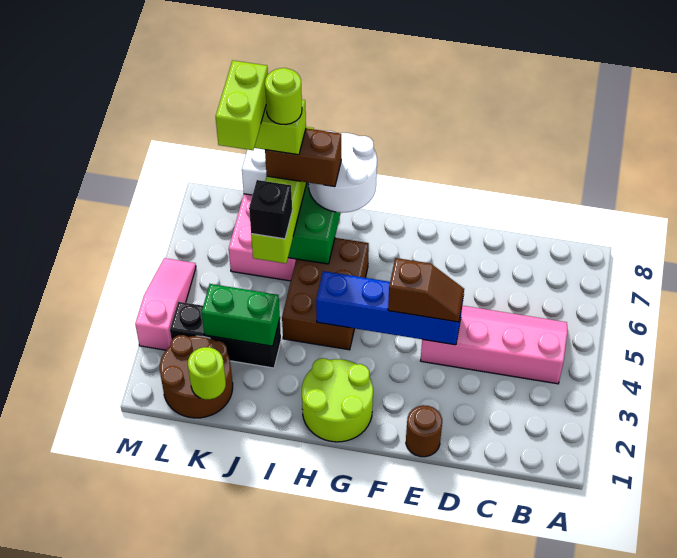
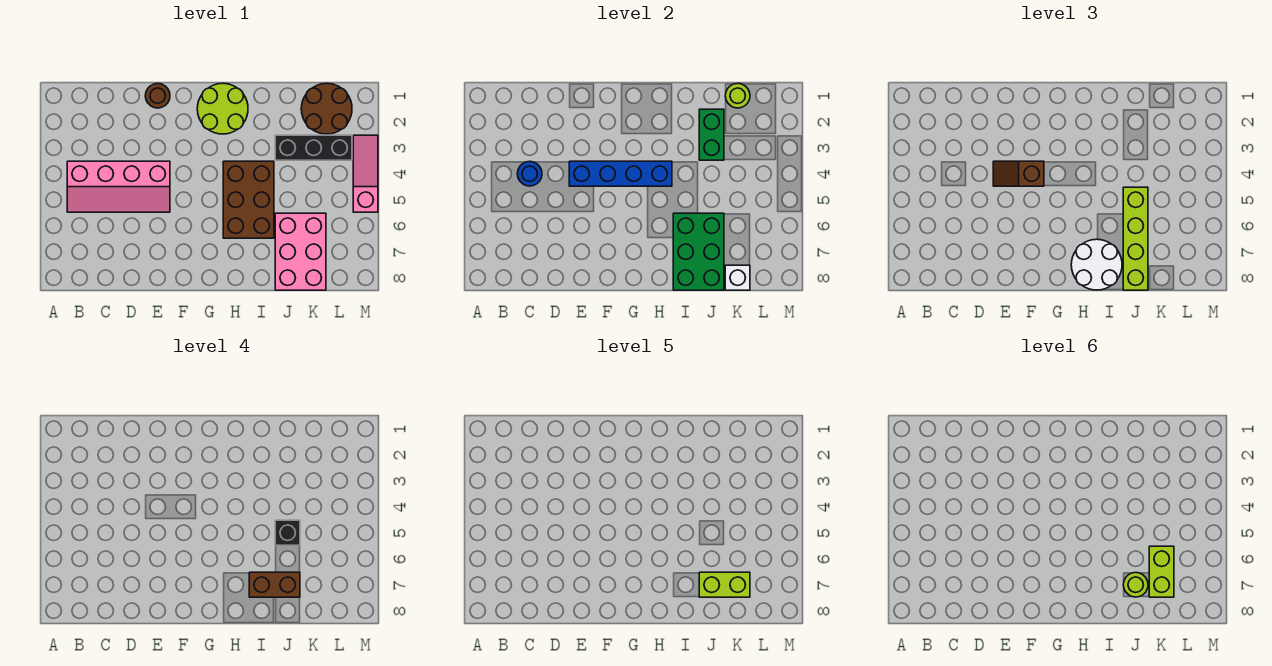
none -> blue round brick C4 level 2
green brick J3:K3 level 2 -> green brick J2:J3 level 2
pink slope M3:M5 level 1 top 3 -> pink slope M3:M5 level 1 top 5

